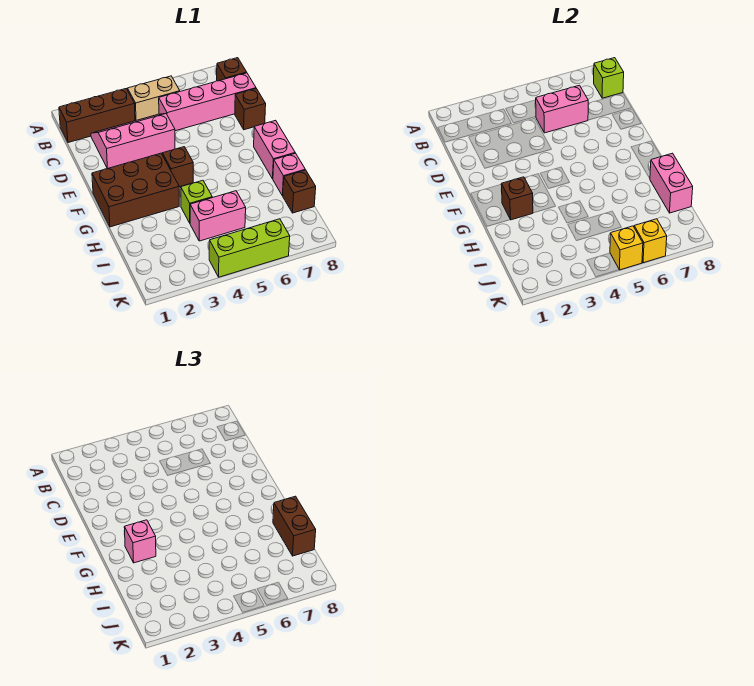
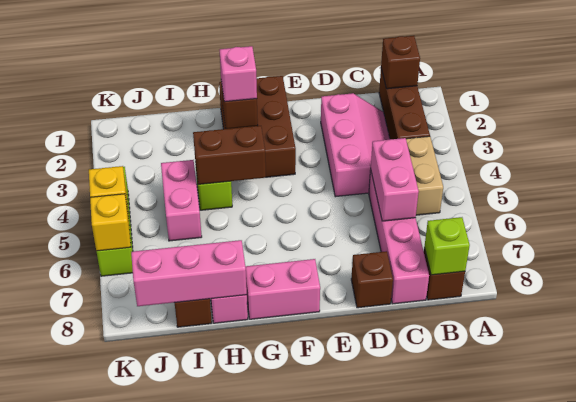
brown brick F4 level 1 -> brown brick B1 level 2
pink brick H8:I8 level 2 -> pink brick H8:J8 level 2
brown brick H8:I8 level 3 -> brown brick G4:H4 level 2

